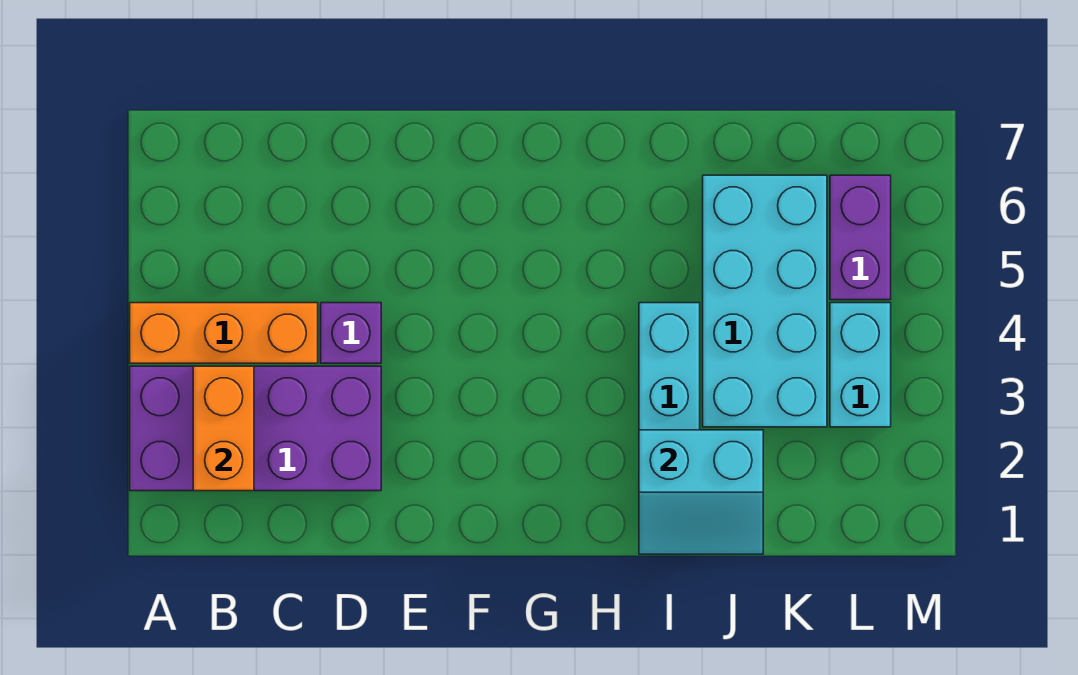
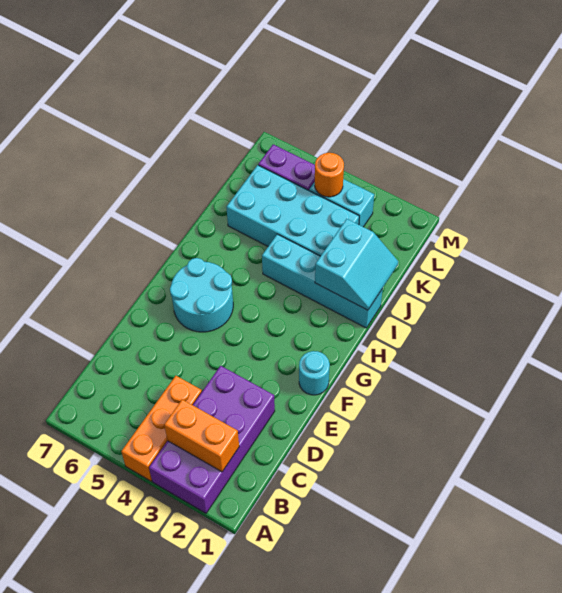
purple brick D4 level 1 -> none
none -> cyan round brick F1 level 1
none -> cyan round brick F5:G6 level 1
none -> orange round brick L4 level 2

